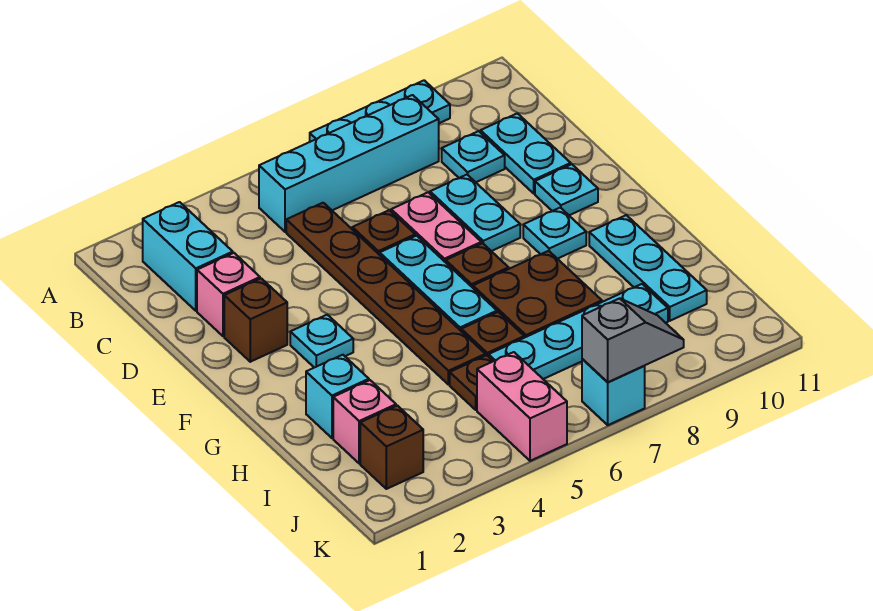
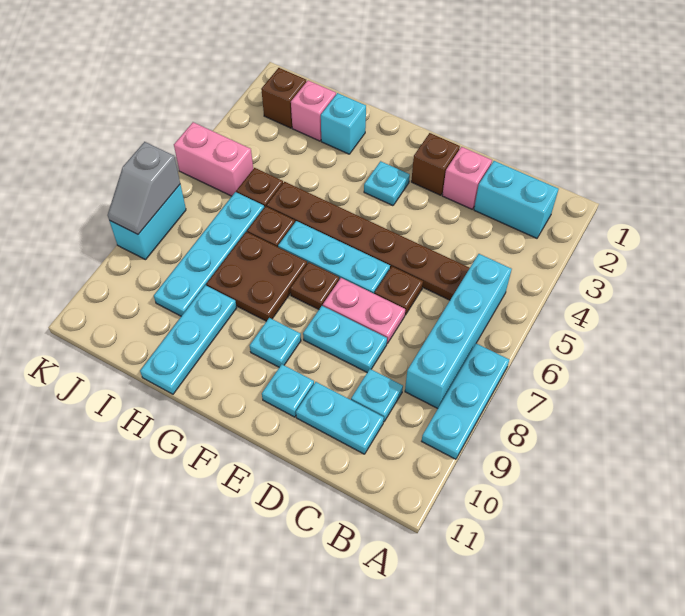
cyan plate G10:I10 level 1 -> cyan plate H9:H11 level 1
cyan brick K7 level 1 -> cyan brick K7:K8 level 1

